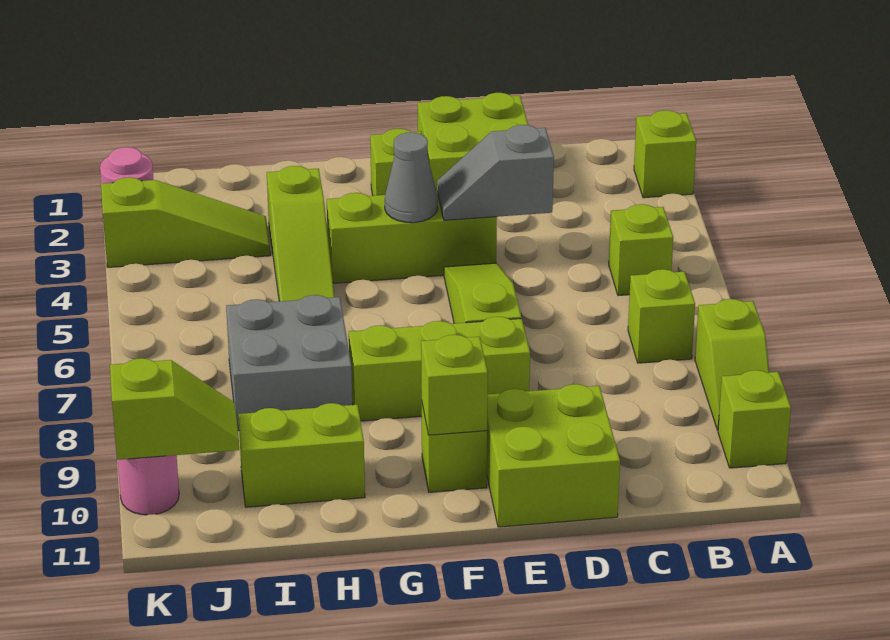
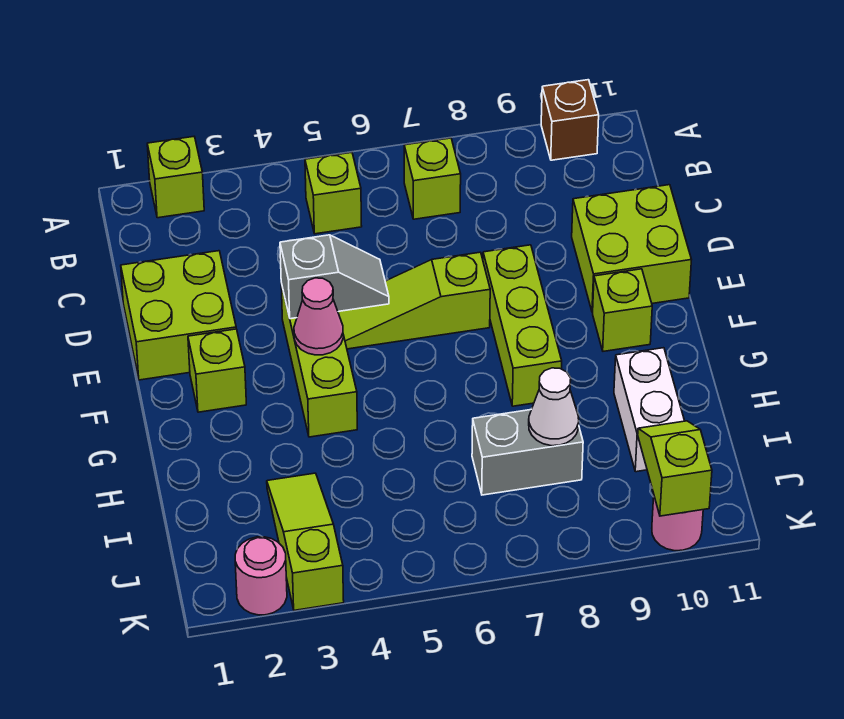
lime slope A8:A9 level 1 top 8 -> none
lime brick A10 level 1 -> brown brick A10 level 1
grey slope D4:E4 level 2 top D -> grey slope E4:E5 level 2 top 4
grey cone F4 level 2 -> pink cone F4 level 2
lime brick F10 level 2 -> none
lime slope H3:H5 level 1 top 3 -> none
grey brick H7:I8 level 1 -> grey brick I7:I8 level 1
lime brick H10:I10 level 1 -> white brick H10:I10 level 1
none -> white cone I8 level 2

